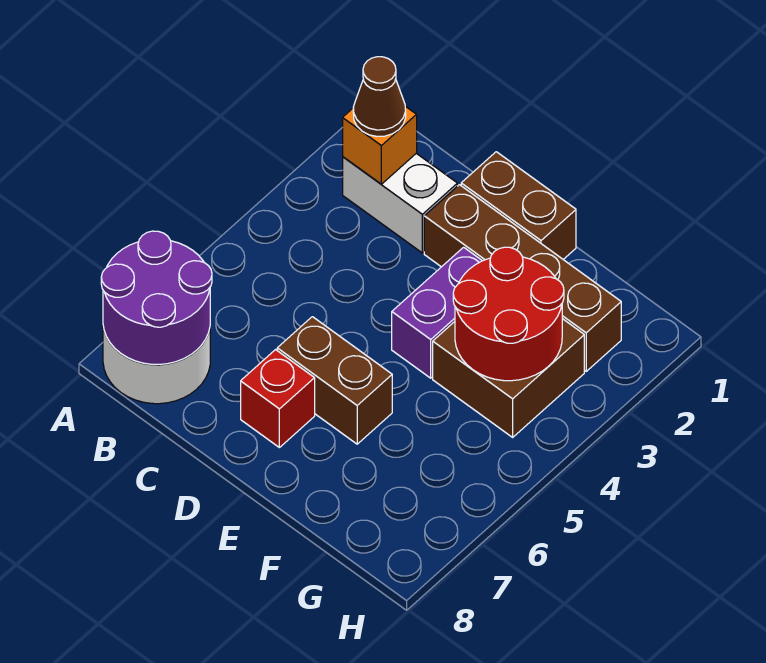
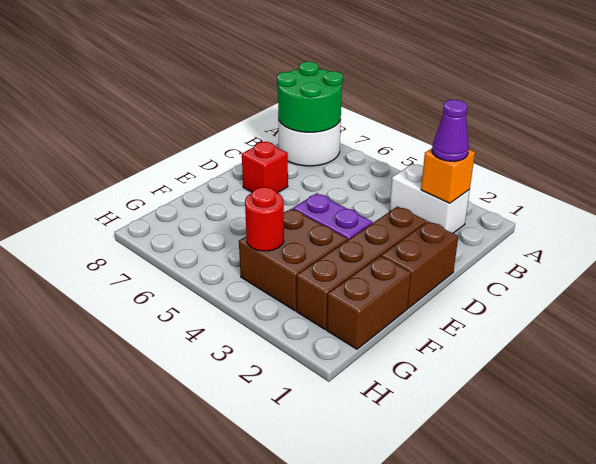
purple round brick A7:B8 level 2 -> green round brick A7:B8 level 2
white brick B2:C2 level 1 -> white brick B2:B3 level 1
brown cone B2 level 3 -> purple cone B2 level 3
brown brick D6:E6 level 1 -> brown brick F1:G1 level 1
red round brick F3:G4 level 2 -> red round brick G4 level 2

